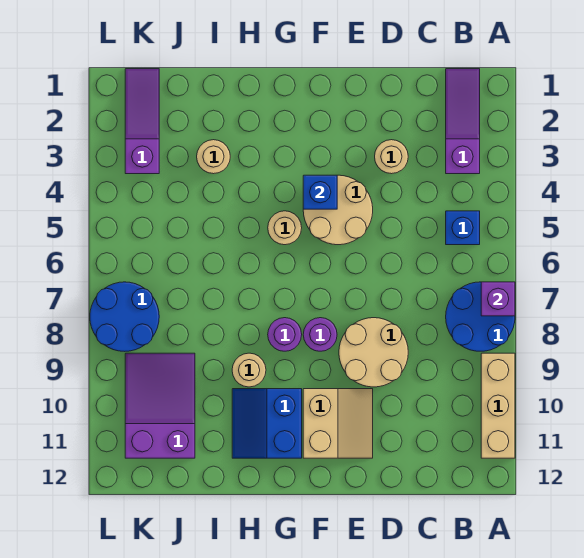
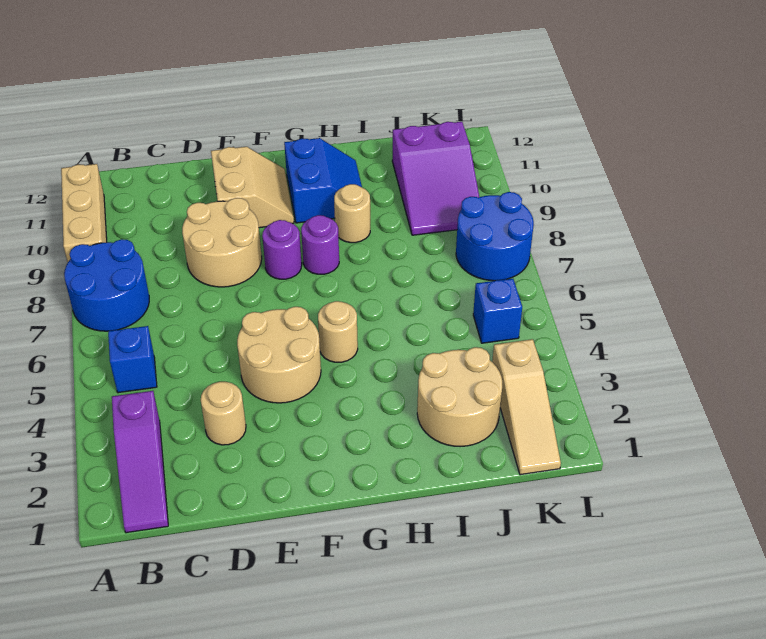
purple brick A7 level 2 -> none
tan slope E10:F11 level 1 top F -> tan slope E10:F11 level 1 top E
blue brick F4 level 2 -> blue brick K5 level 1
tan round brick I3 level 1 -> tan round brick I2:J3 level 1
purple slope K1:K3 level 1 top 3 -> tan slope K1:K3 level 1 top 3

